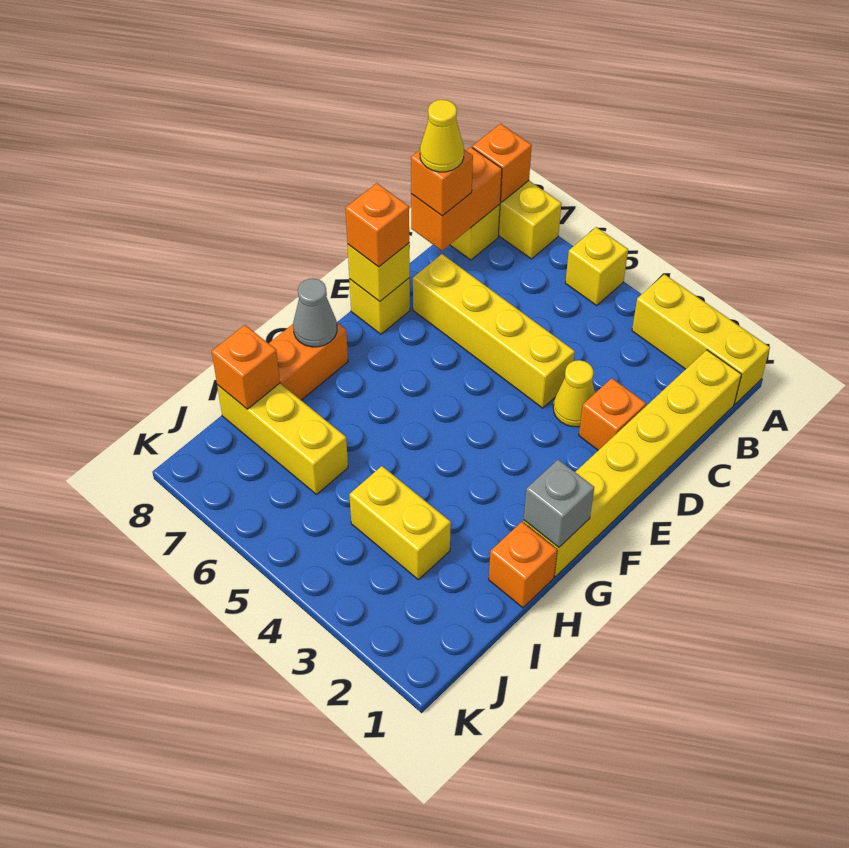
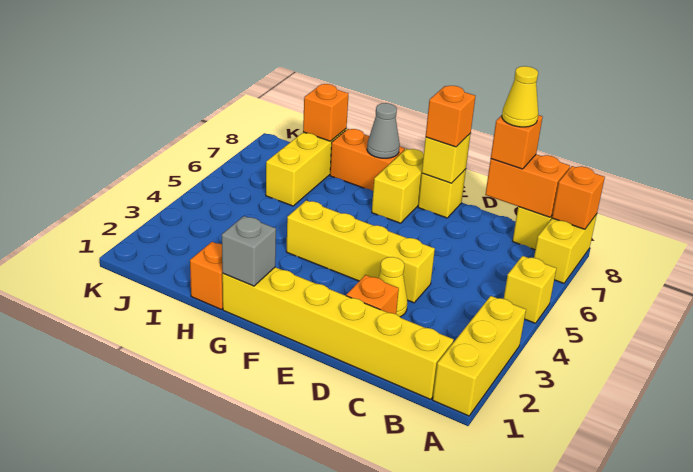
yellow brick D4:D7 level 1 -> yellow brick D4:G4 level 1
yellow brick I3:I4 level 1 -> yellow brick F7:F8 level 1

